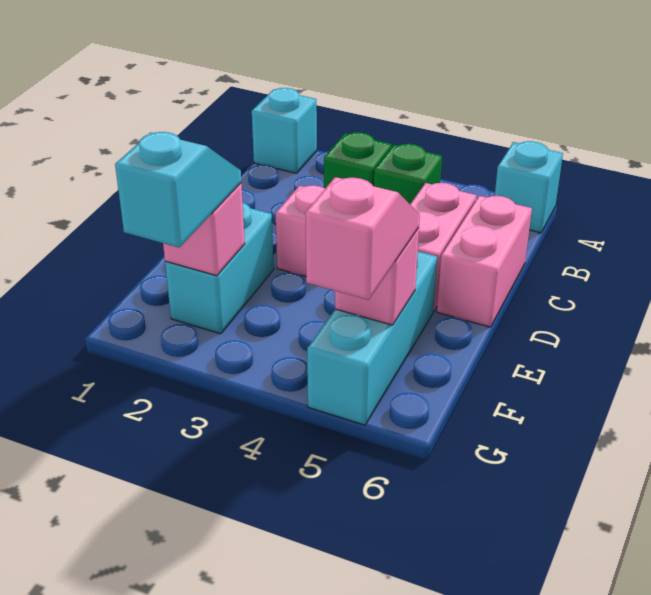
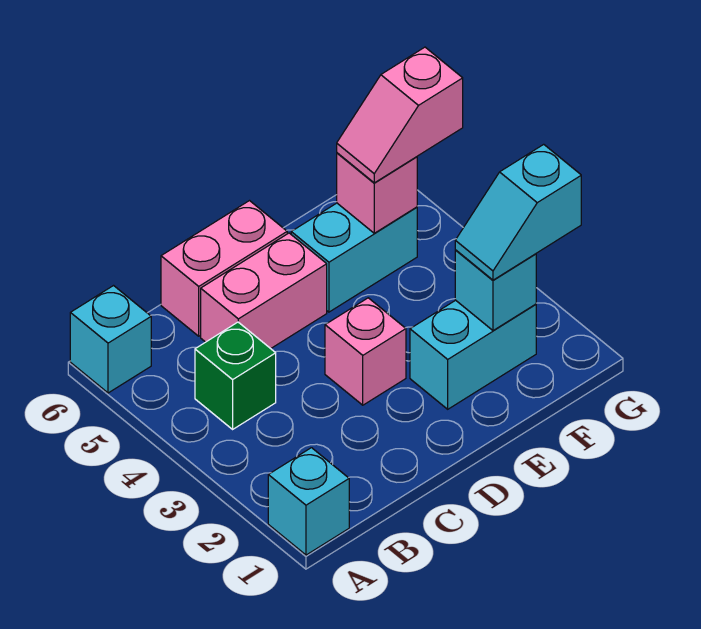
green brick B3 level 1 -> none
cyan brick E5:G5 level 1 -> cyan brick E5:F5 level 1
pink brick F2 level 2 -> cyan brick F2 level 2

